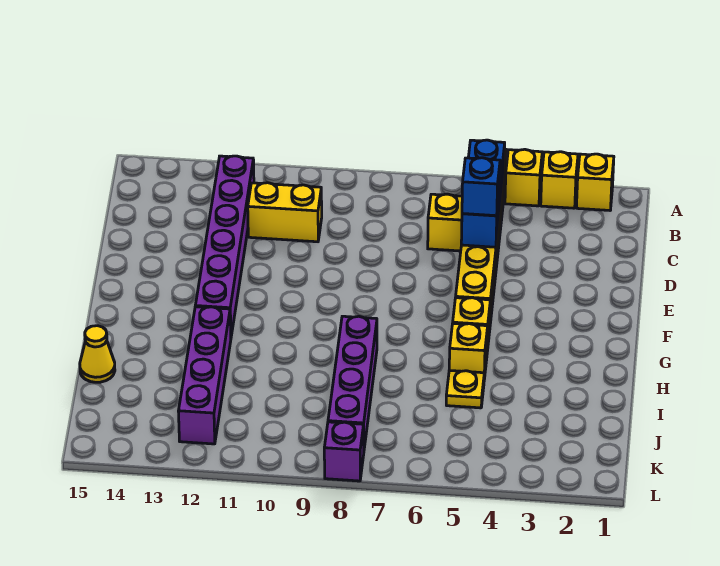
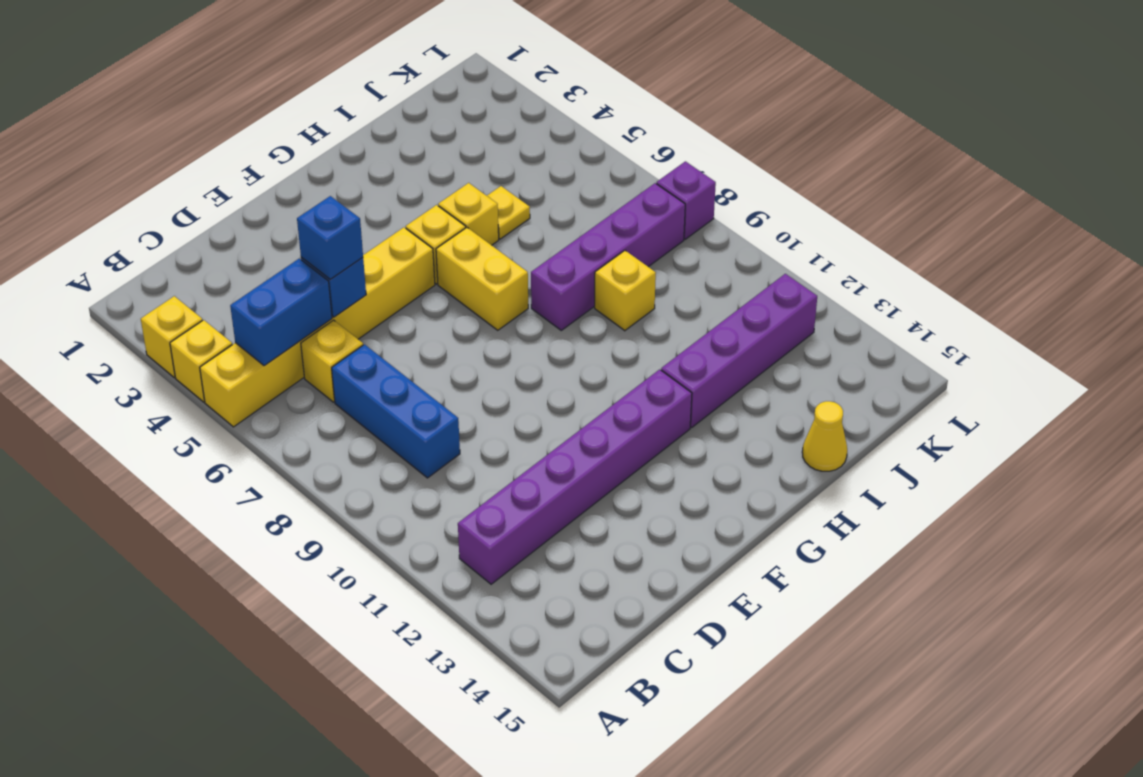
yellow brick A2 level 1 -> yellow brick I9 level 1
none -> blue brick C7:C9 level 1
yellow brick C10:C11 level 1 -> yellow brick G6:G7 level 1

